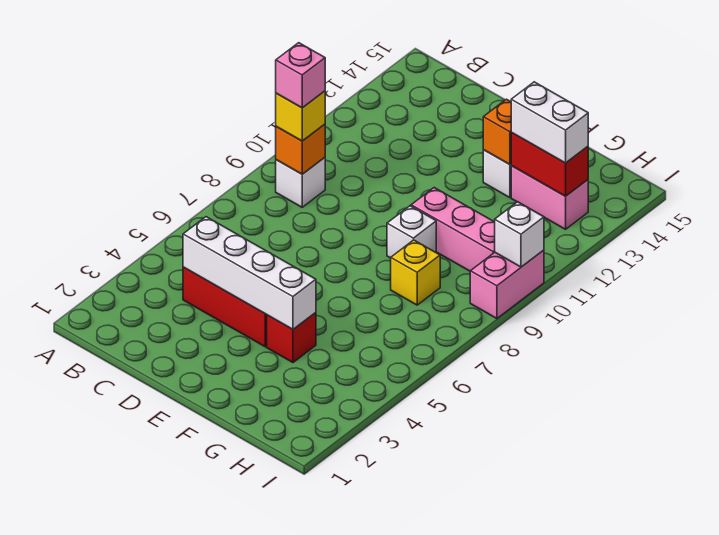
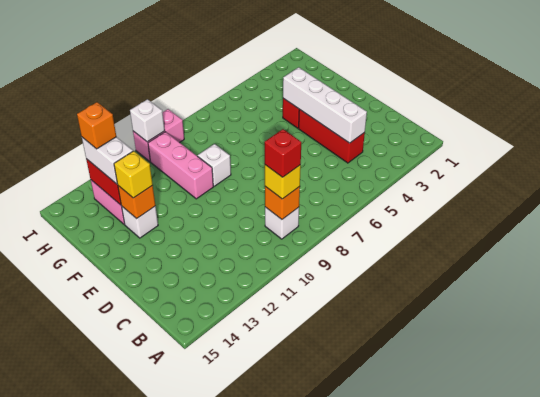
pink brick B9 level 4 -> red brick B9 level 4
yellow brick G8 level 1 -> yellow brick F13 level 3
none -> orange brick H13 level 4

